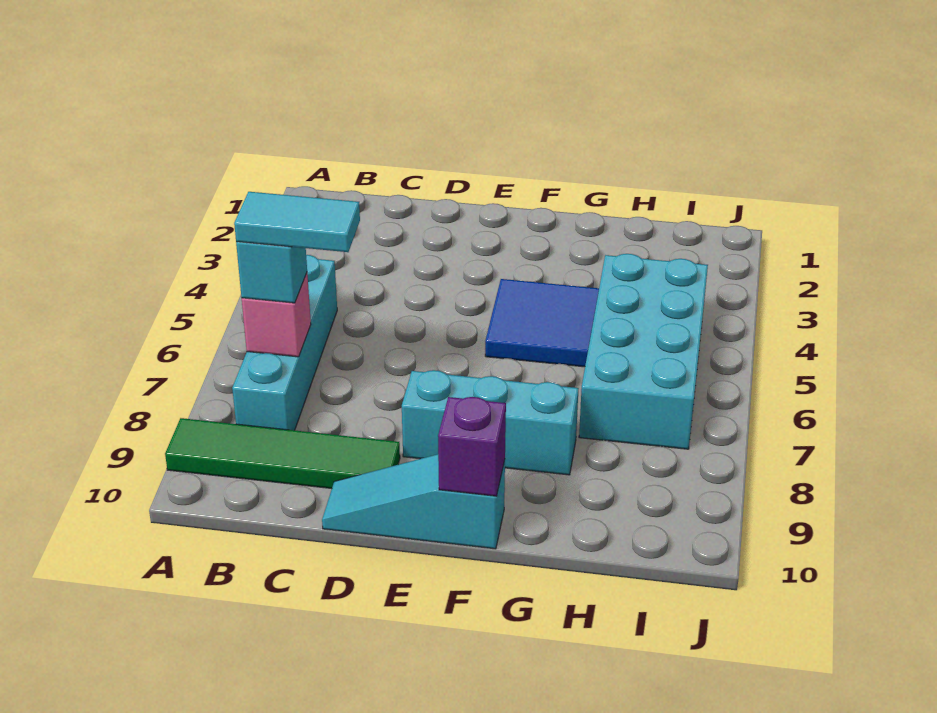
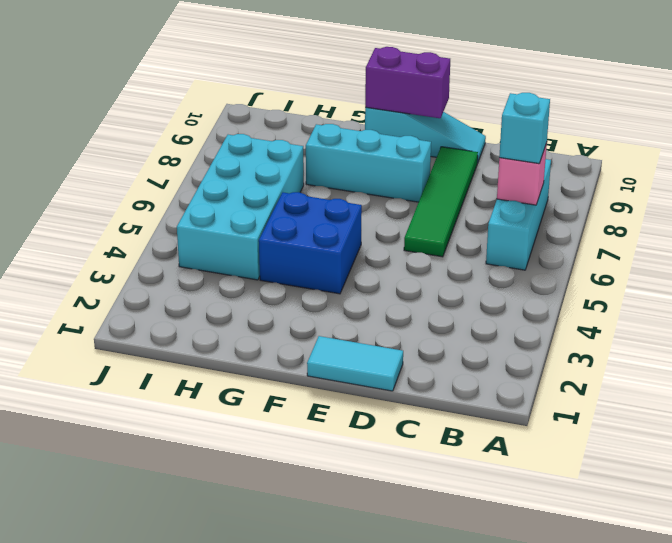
green tile A9:D9 level 1 -> green tile D6:D9 level 1
cyan brick B5:B8 level 1 -> cyan brick B6:B8 level 1
cyan tile B7:C7 level 4 -> cyan tile D1:E1 level 1
blue tile F4:G5 level 1 -> blue brick F4:G5 level 1
purple brick F10 level 2 -> purple brick E10:F10 level 2

